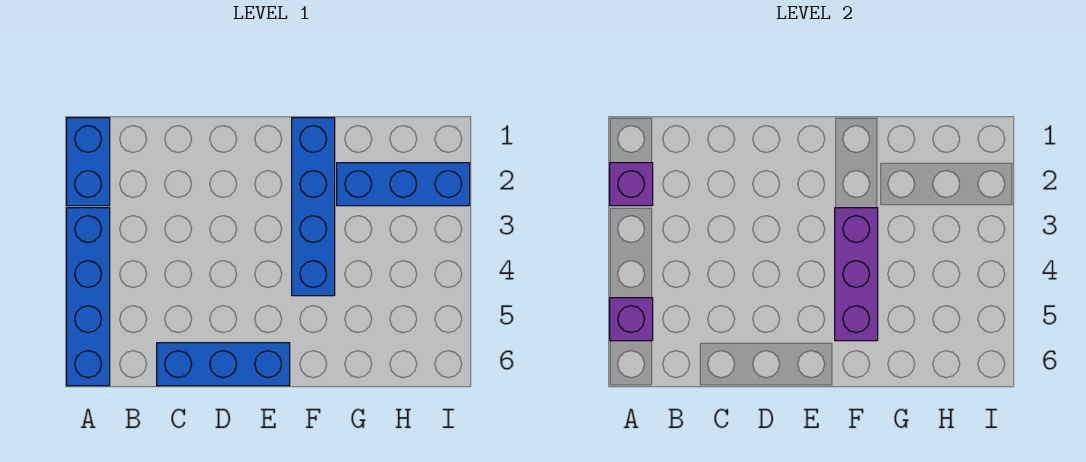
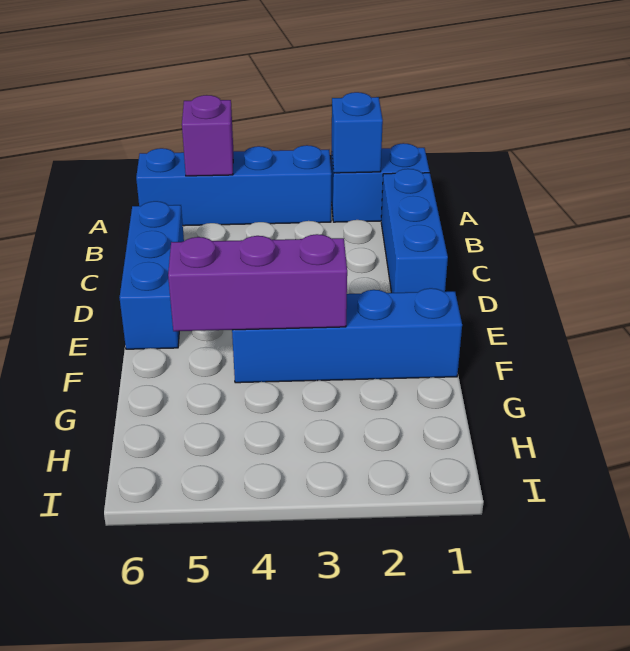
purple brick A2 level 2 -> blue brick A2 level 2
blue brick G2:I2 level 1 -> blue brick B1:D1 level 1

